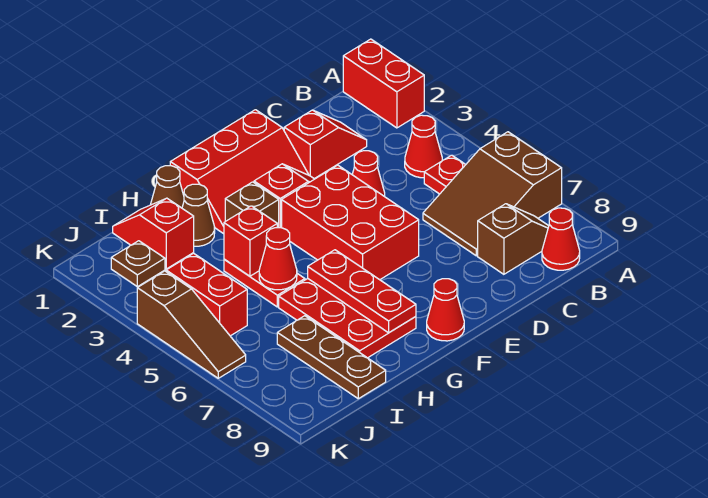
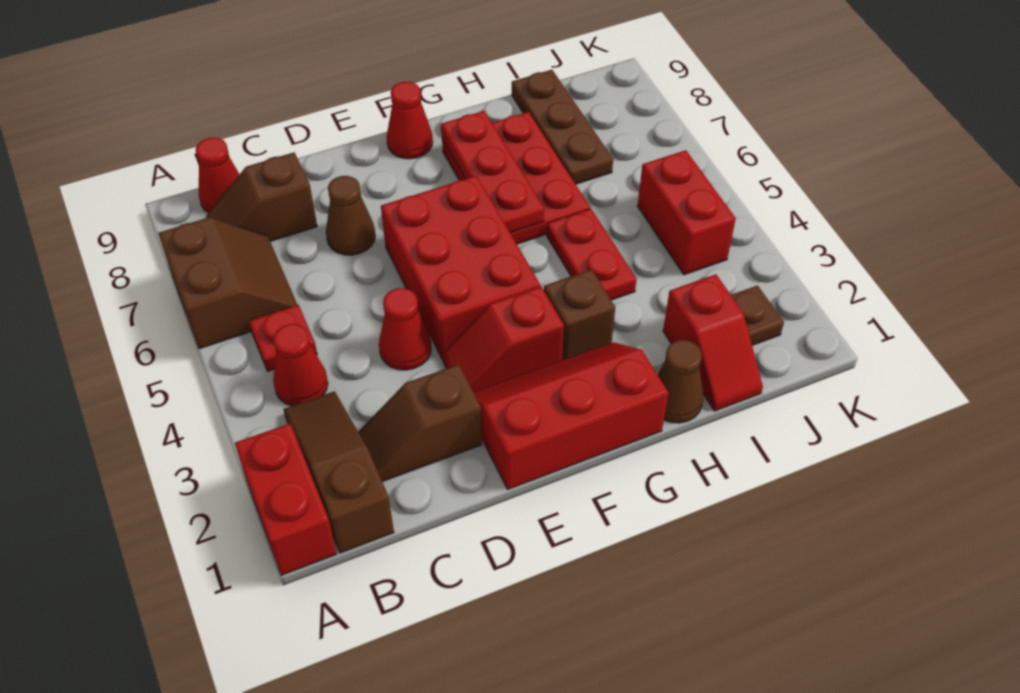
brown slope A6:C7 level 1 top A -> brown slope A6:B7 level 1 top A
red slope C2:D2 level 1 top D -> brown slope C2:D2 level 1 top D
brown cone H2 level 1 -> brown cone D7 level 1
red brick H4 level 2 -> none
red cone H5 level 2 -> none
brown slope K4:K6 level 1 top 4 -> brown slope B1:B3 level 1 top 1

